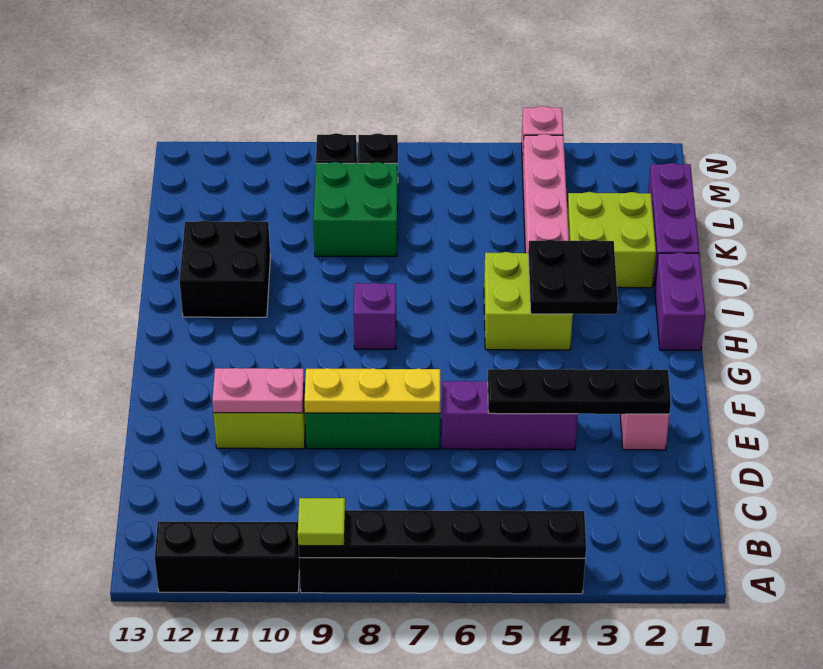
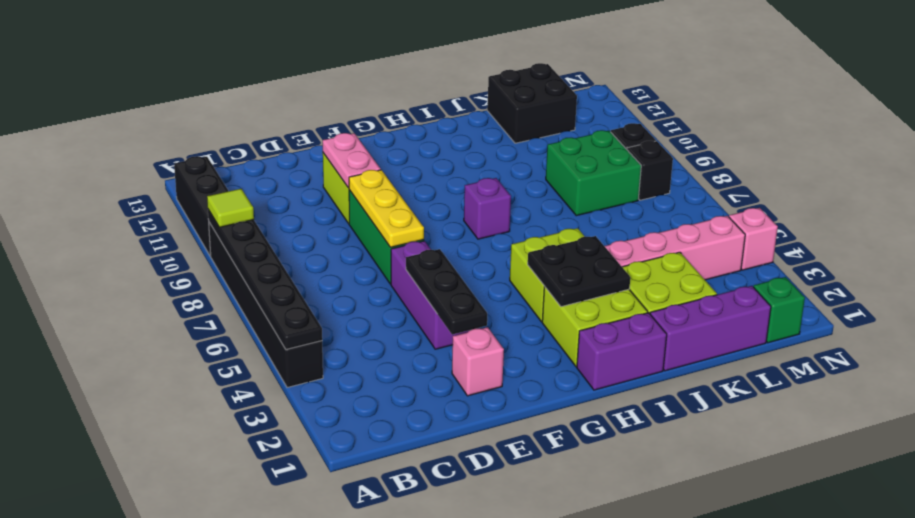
black plate E2:E5 level 2 -> black plate E3:E5 level 2
none -> lime brick H2:I3 level 1
black brick I11:J12 level 1 -> black brick K12:L13 level 1
none -> green brick M1 level 1

